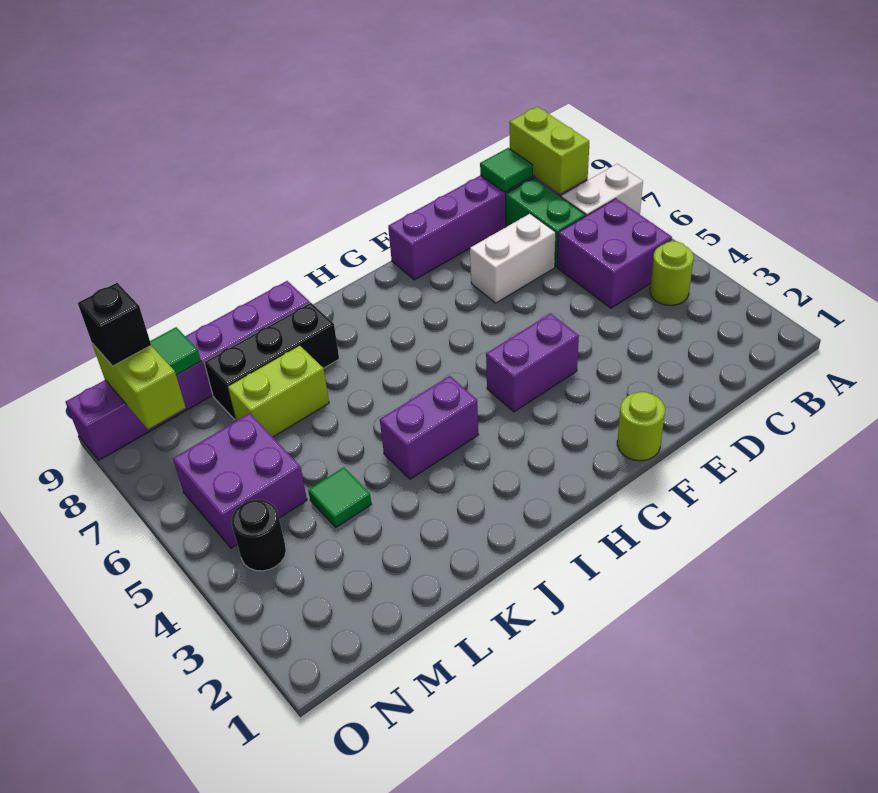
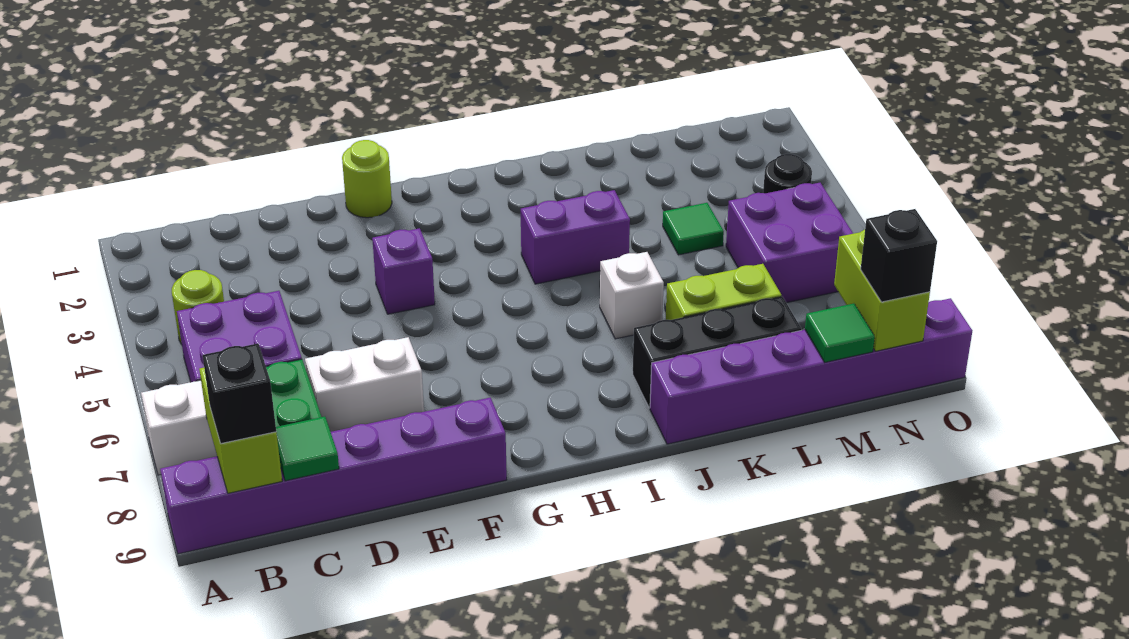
none -> black brick B9 level 3
purple brick F4:G4 level 1 -> purple brick F4 level 1
none -> white brick J6 level 1

